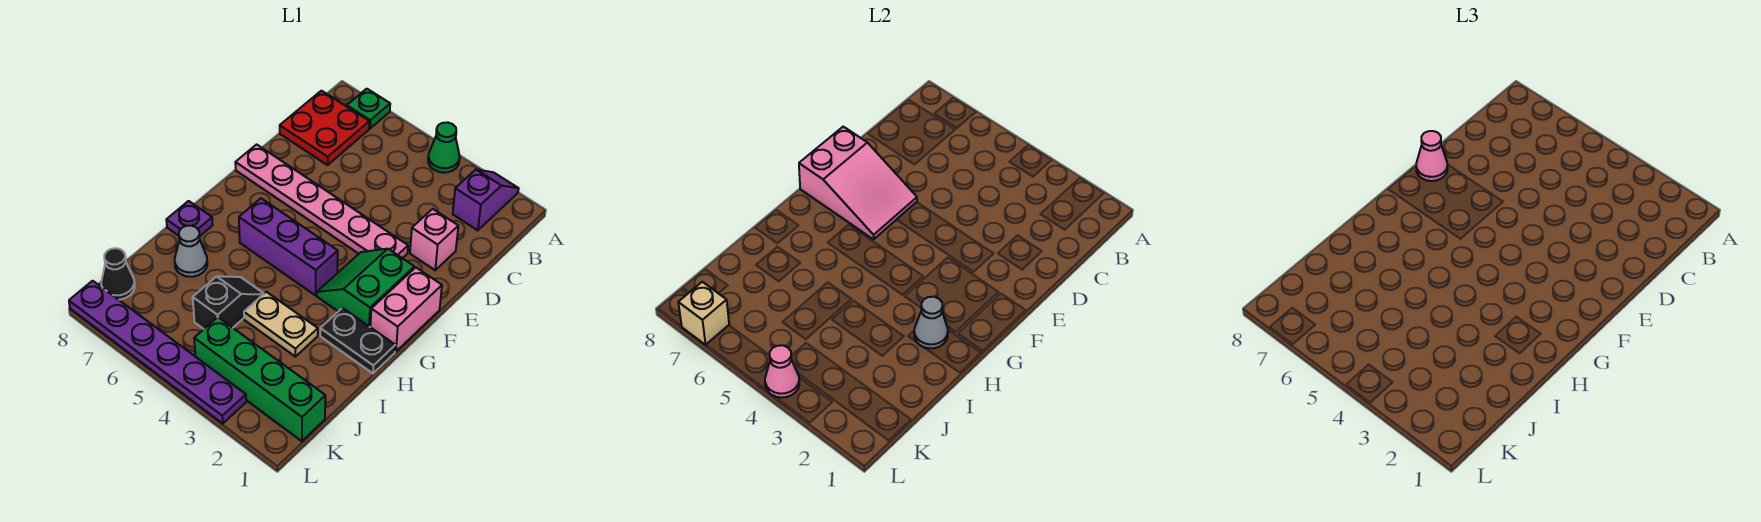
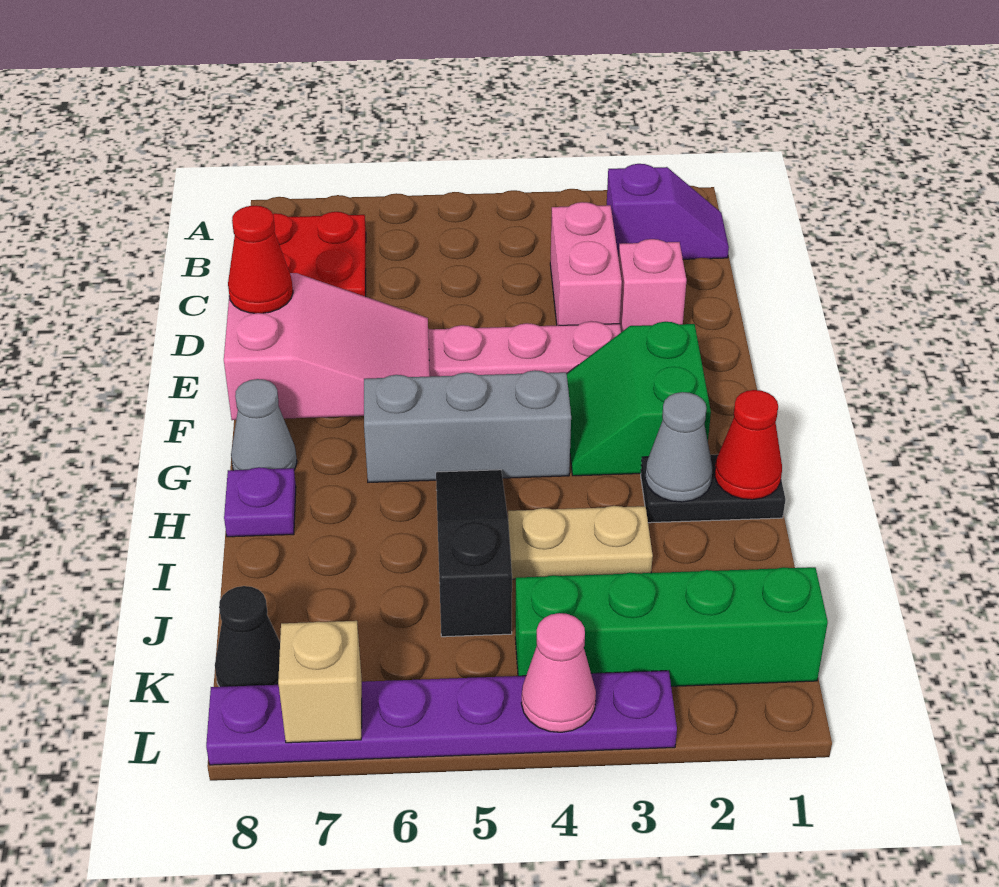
purple slope A2:B2 level 1 top B -> purple slope B1:B2 level 1 top 2
green cone A4 level 1 -> none
green plate A7 level 1 -> none
pink cone E8 level 3 -> red cone E8 level 3
pink brick F1:G1 level 1 -> pink brick C3:D3 level 1
purple brick G4:G6 level 1 -> grey brick G4:G6 level 1
none -> red cone H1 level 2
black slope I5:J5 level 1 top J -> black slope H5:J5 level 1 top J
grey cone I7 level 1 -> grey cone G8 level 1

